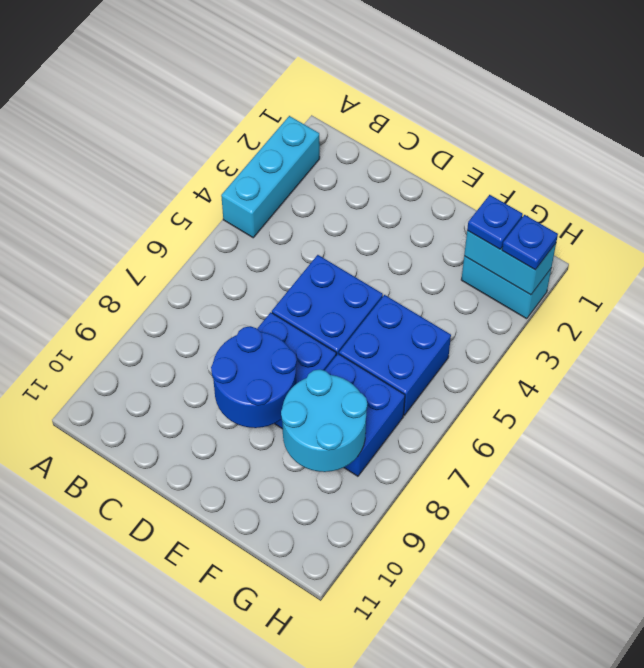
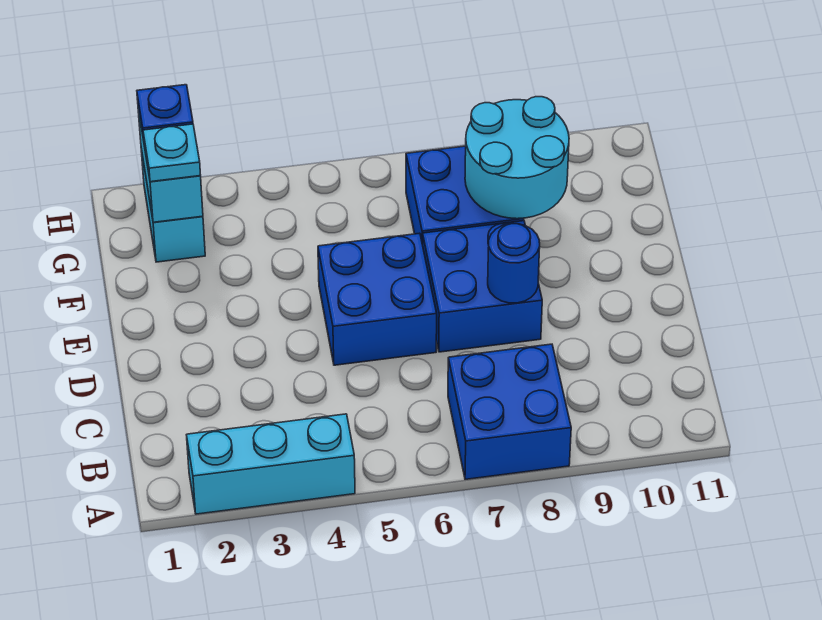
blue round brick D8:E9 level 2 -> blue round brick D8 level 2
blue brick F5:G6 level 1 -> blue brick A7:B8 level 1
blue plate G2 level 3 -> cyan plate G2 level 3

